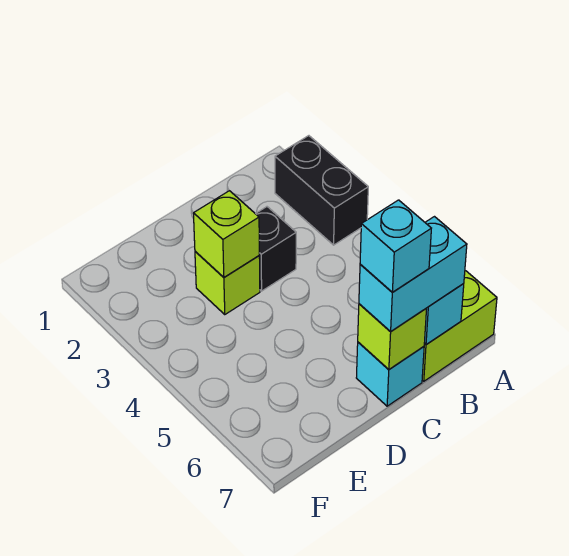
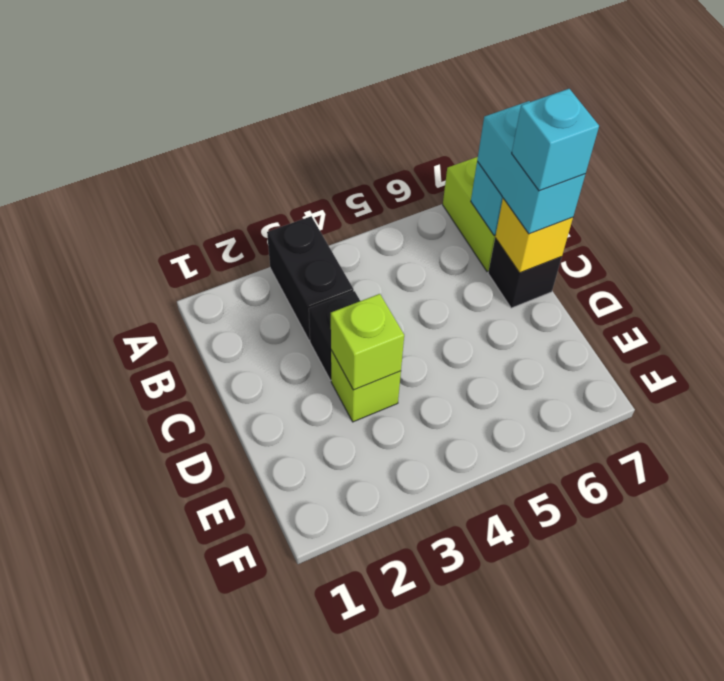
black brick A2:A3 level 1 -> black brick A3:B3 level 1
cyan brick C7 level 1 -> black brick C7 level 1
lime brick C7 level 2 -> yellow brick C7 level 2

